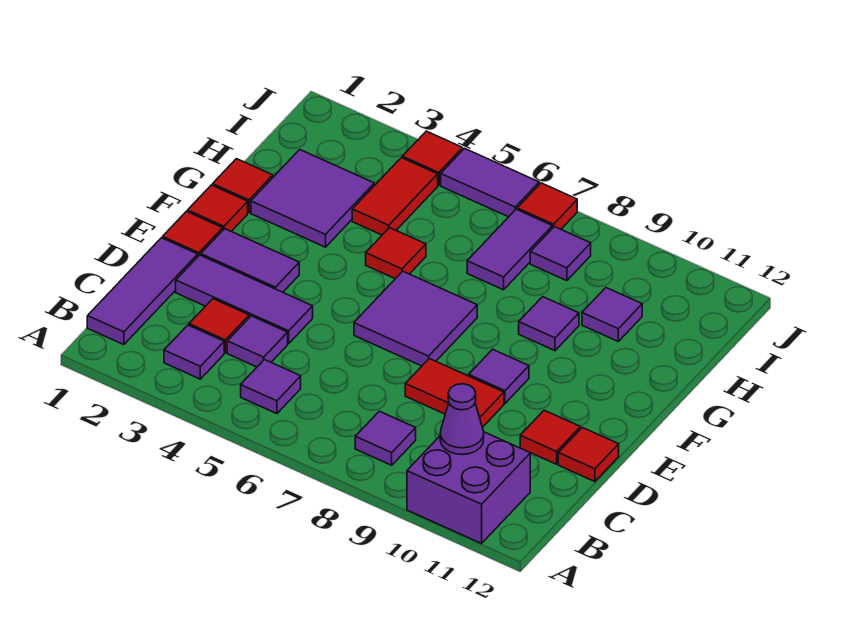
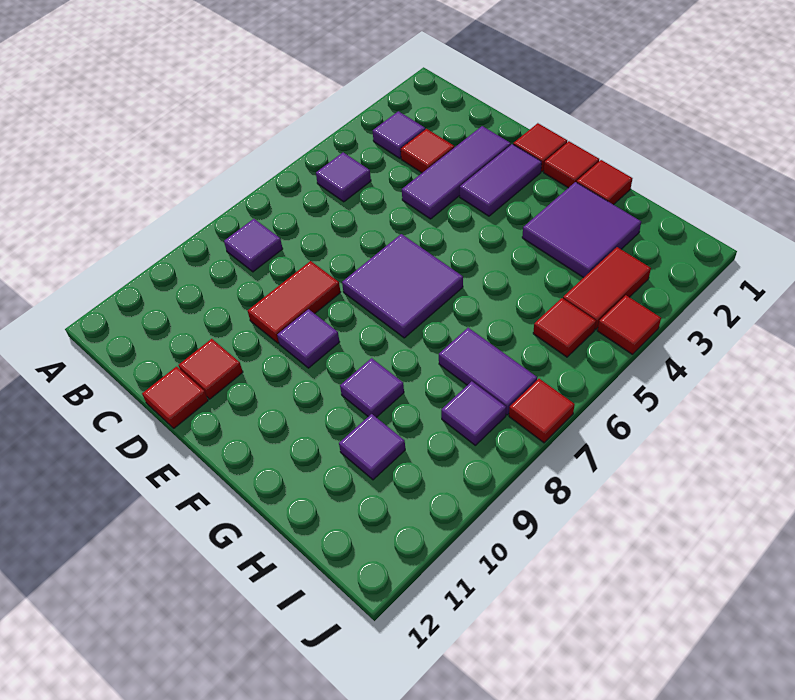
purple brick A10:B11 level 1 -> none
purple tile B1:D1 level 1 -> none
purple cone B10 level 2 -> none
purple tile C4 level 1 -> none
red tile G5 level 1 -> red tile I5 level 1
red tile H4:I4 level 1 -> red tile I3:I4 level 1
purple tile J5:J6 level 1 -> none

